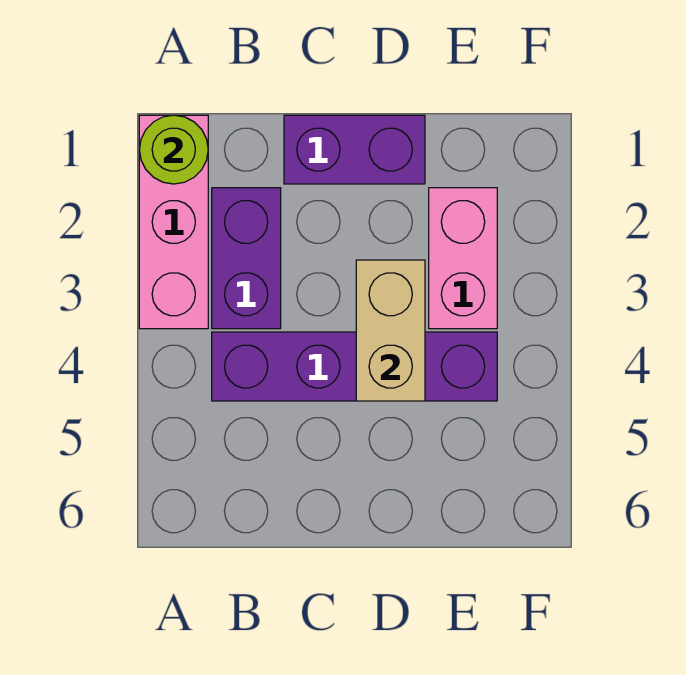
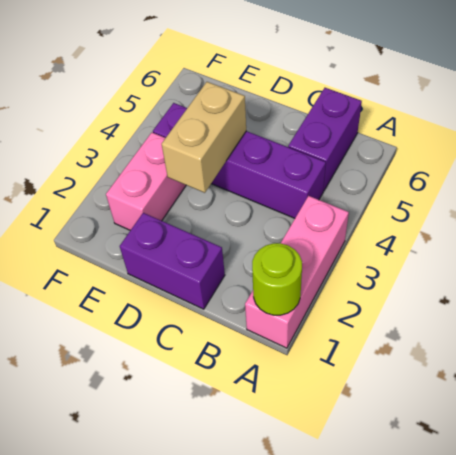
purple brick B2:B3 level 1 -> purple brick B5:B6 level 1

